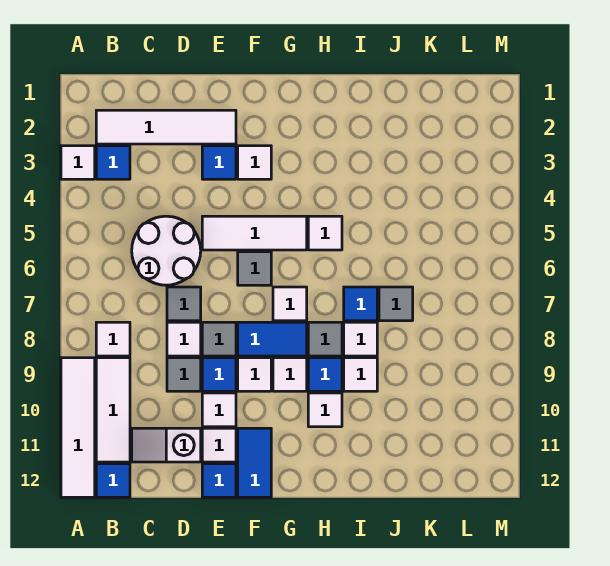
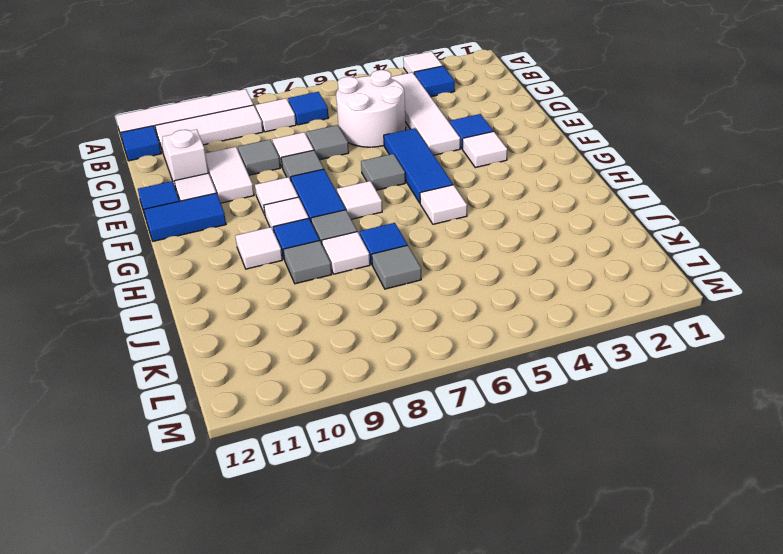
white tile B2:E2 level 1 -> white tile B4:E4 level 1
white tile E5:G5 level 1 -> blue tile E5:G5 level 1
blue tile E9 level 1 -> blue tile B7 level 1
white tile E10 level 1 -> white tile D10:E10 level 1
white tile I9 level 1 -> grey tile I9 level 1

